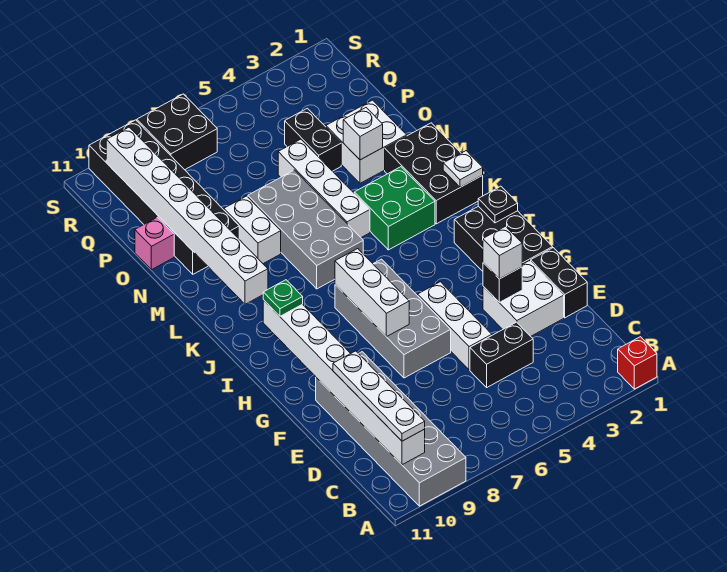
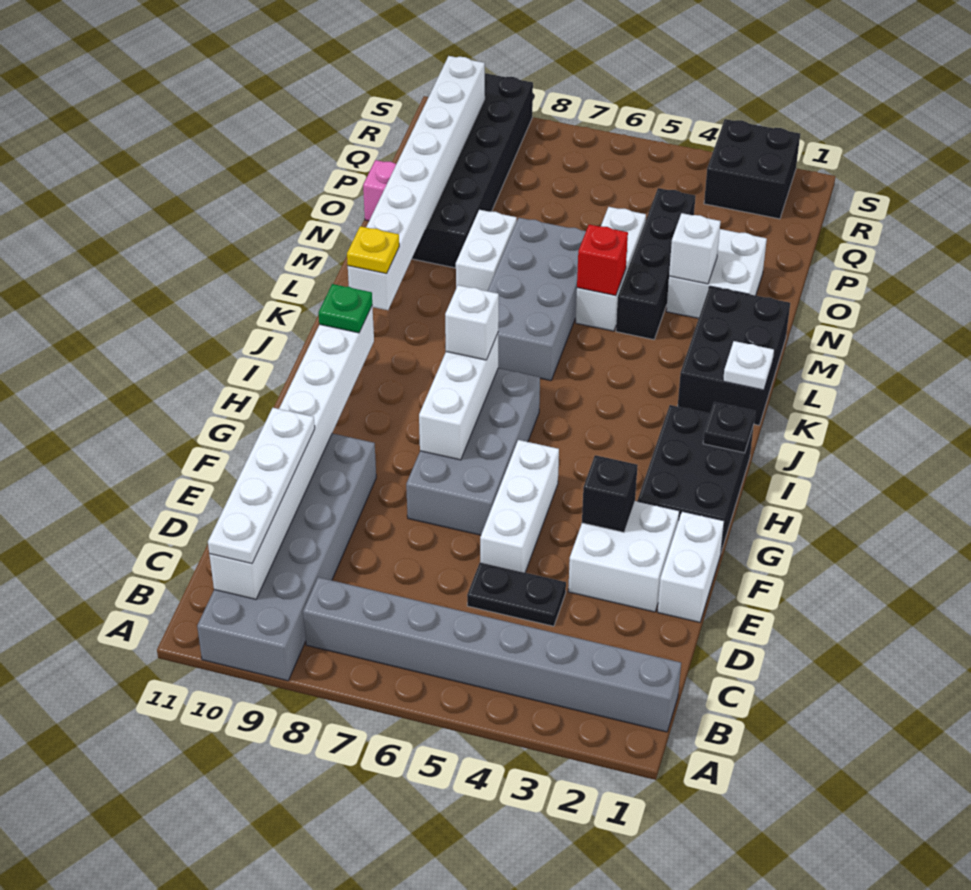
red brick A1 level 1 -> red brick M5 level 2
none -> grey brick B1:B8 level 1
black brick D4:D5 level 1 -> black plate D4:D5 level 1
black brick E1:F1 level 1 -> white brick E1:F1 level 1
white brick F3 level 3 -> white brick I7 level 3
green brick K3:L4 level 1 -> none
none -> yellow plate K10 level 3
white brick L5:O5 level 1 -> white brick M5:O5 level 1
black brick O4:P4 level 1 -> black brick M4:P4 level 1
black brick R7:S8 level 1 -> black brick R2:S3 level 1

